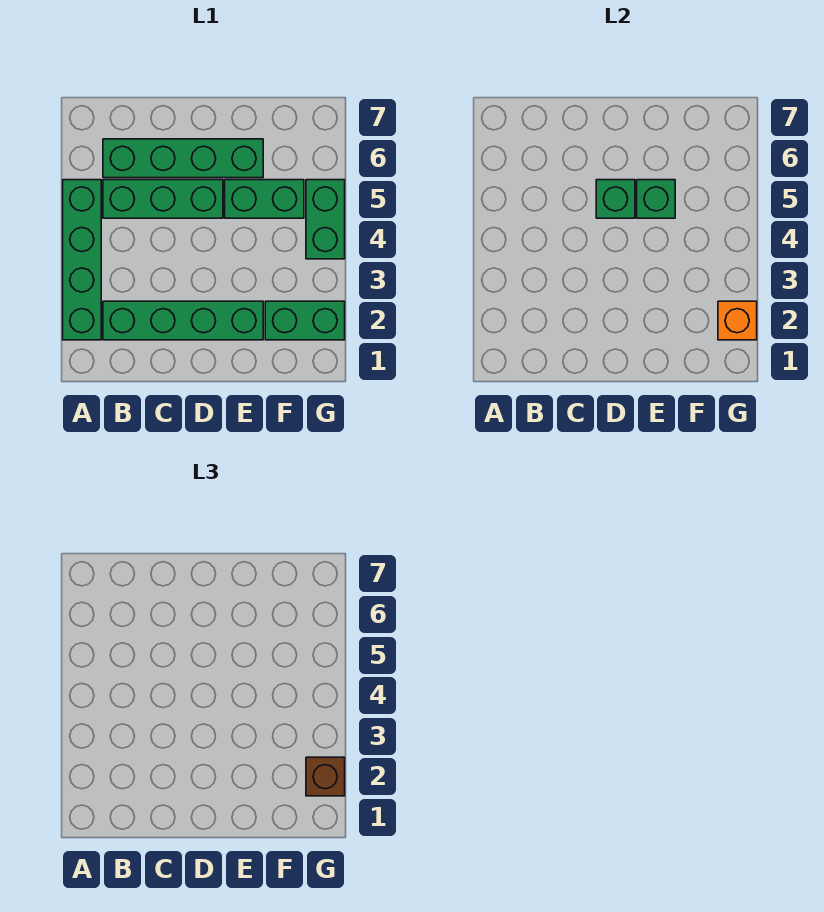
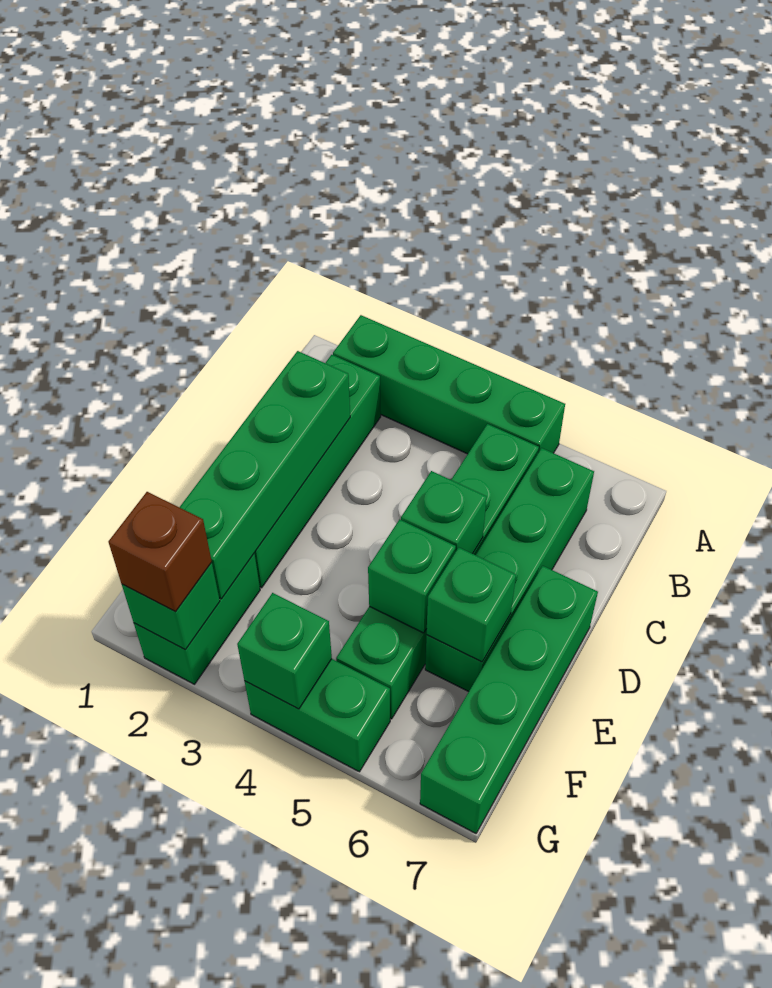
none -> green brick C2:F2 level 2
none -> green brick D7:G7 level 1
none -> green brick E6 level 2
orange brick G2 level 2 -> green brick G2 level 2
none -> green brick G4 level 2

